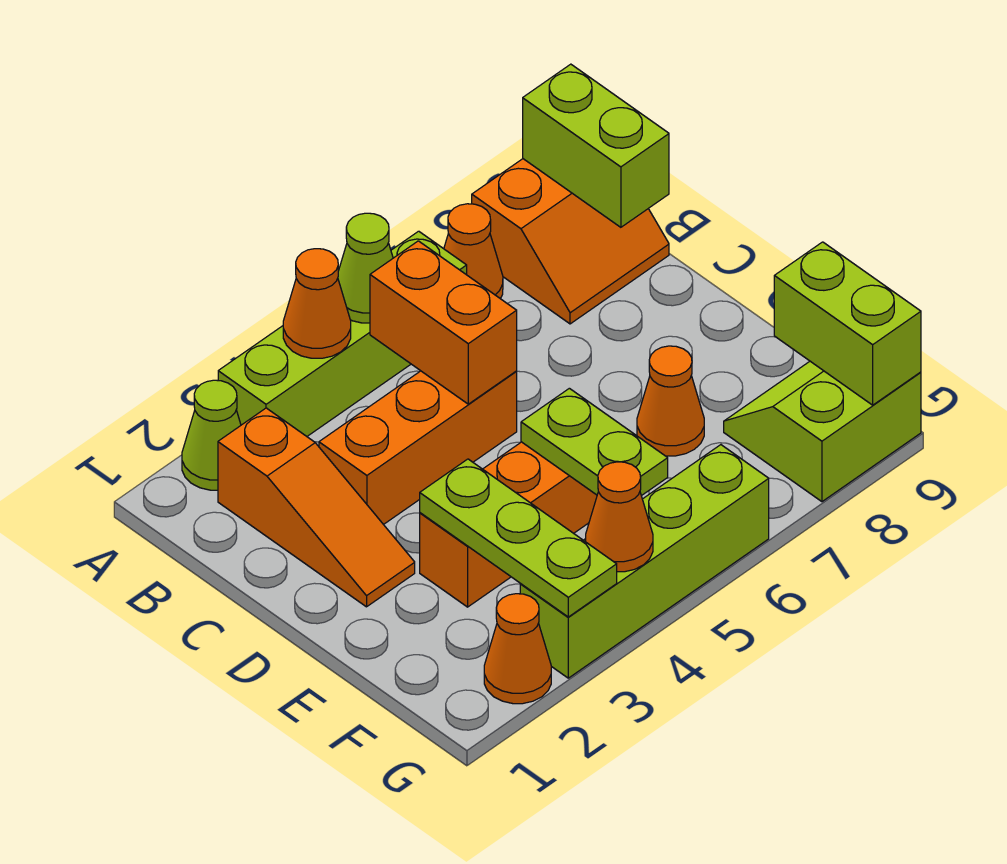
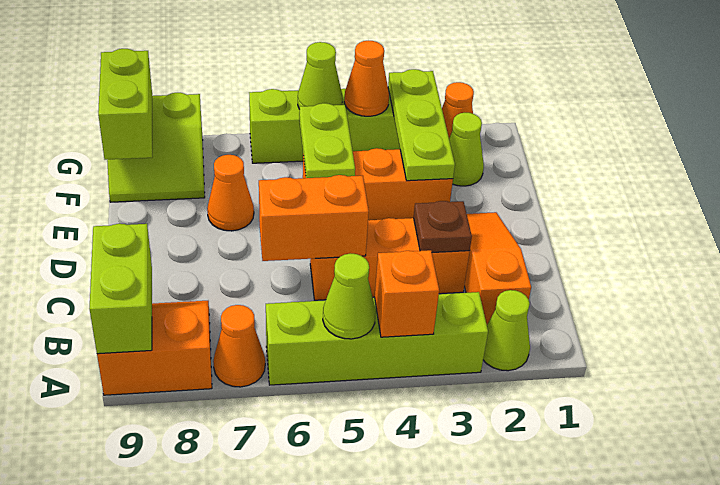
orange cone A4 level 2 -> orange brick A4 level 2
orange brick B5:C5 level 2 -> orange brick C5:C6 level 2
none -> brown plate C3 level 2
none -> lime cone F2 level 1
none -> lime cone G5 level 2

